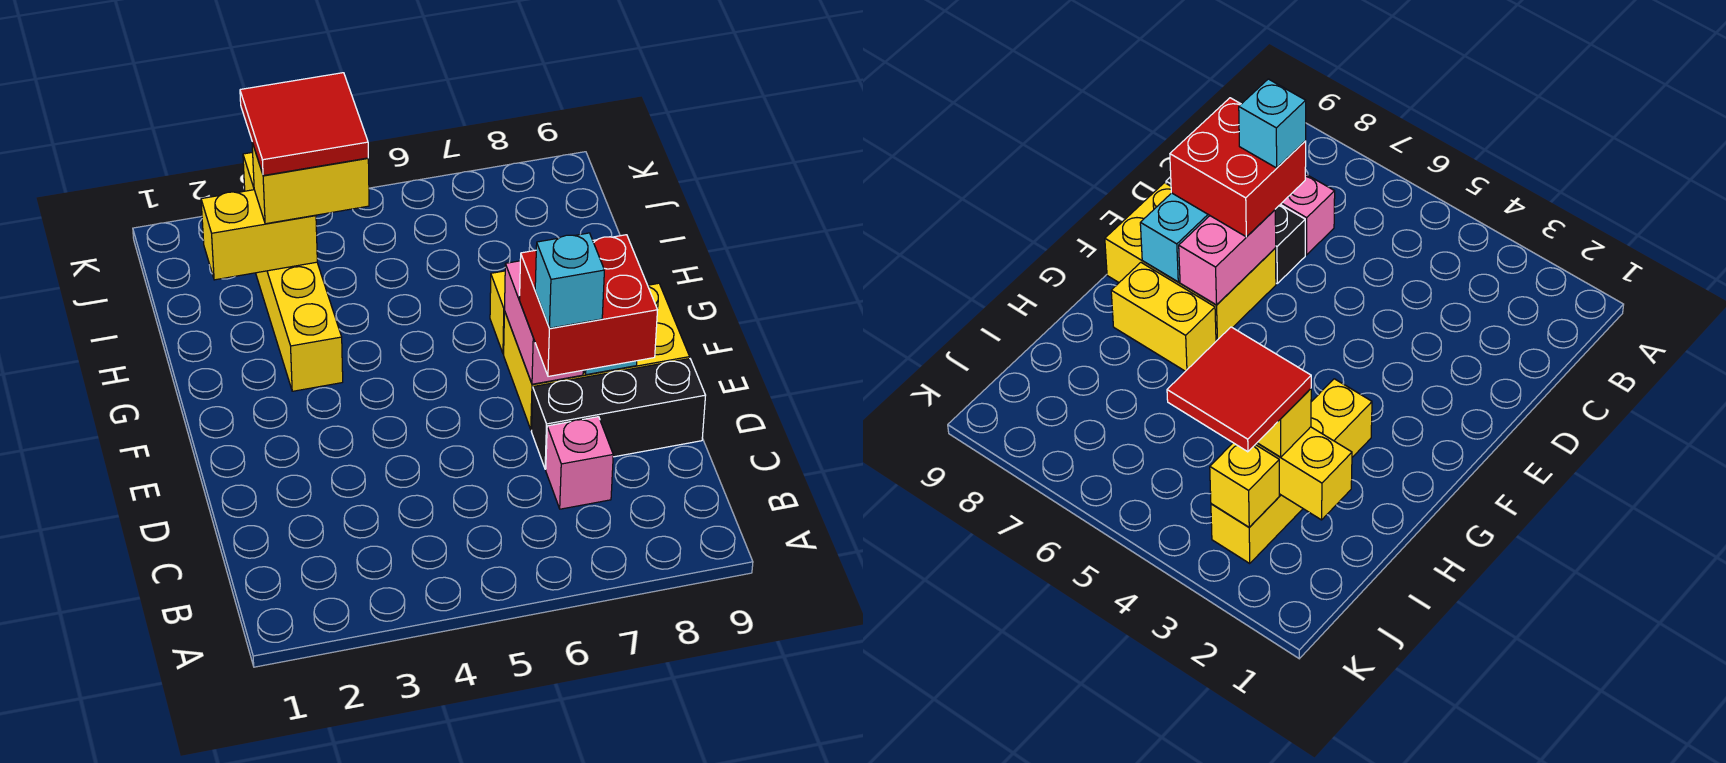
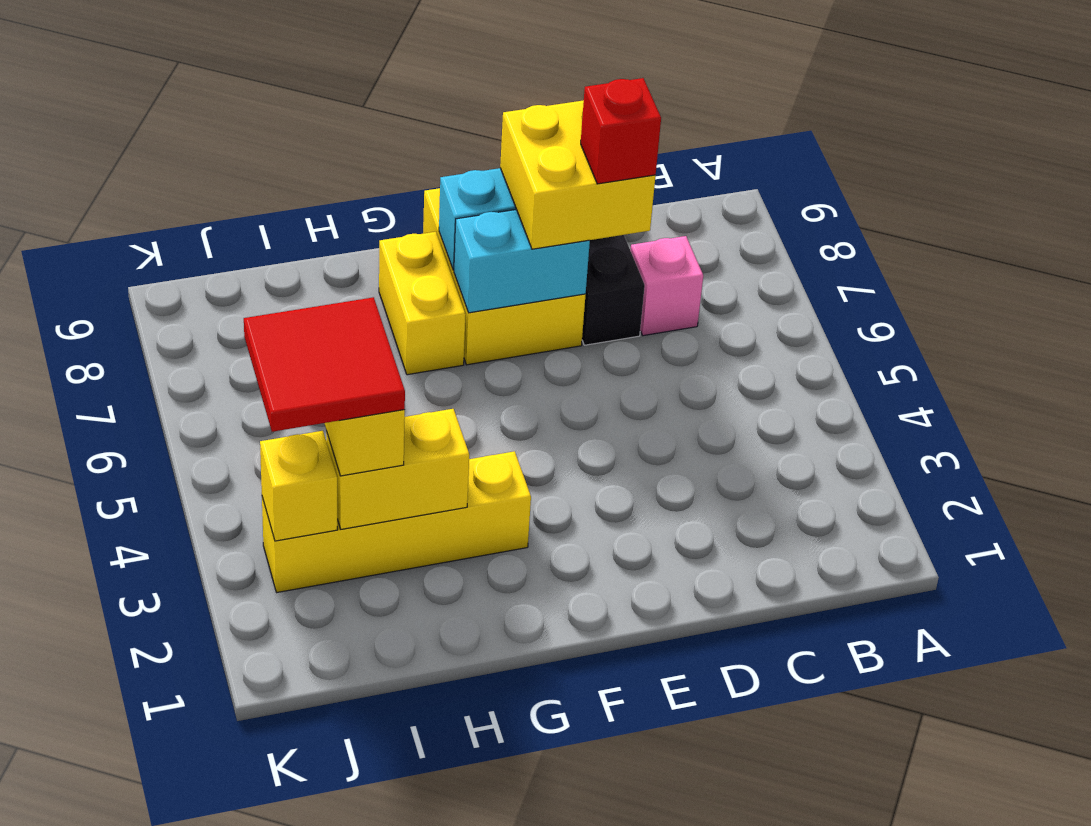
red brick D7:E8 level 3 -> yellow brick D7:E8 level 3
cyan brick D7 level 4 -> red brick D7 level 4
pink brick E7:F7 level 2 -> cyan brick E7:F7 level 2
yellow brick I2:I3 level 2 -> yellow brick H3:I3 level 2

